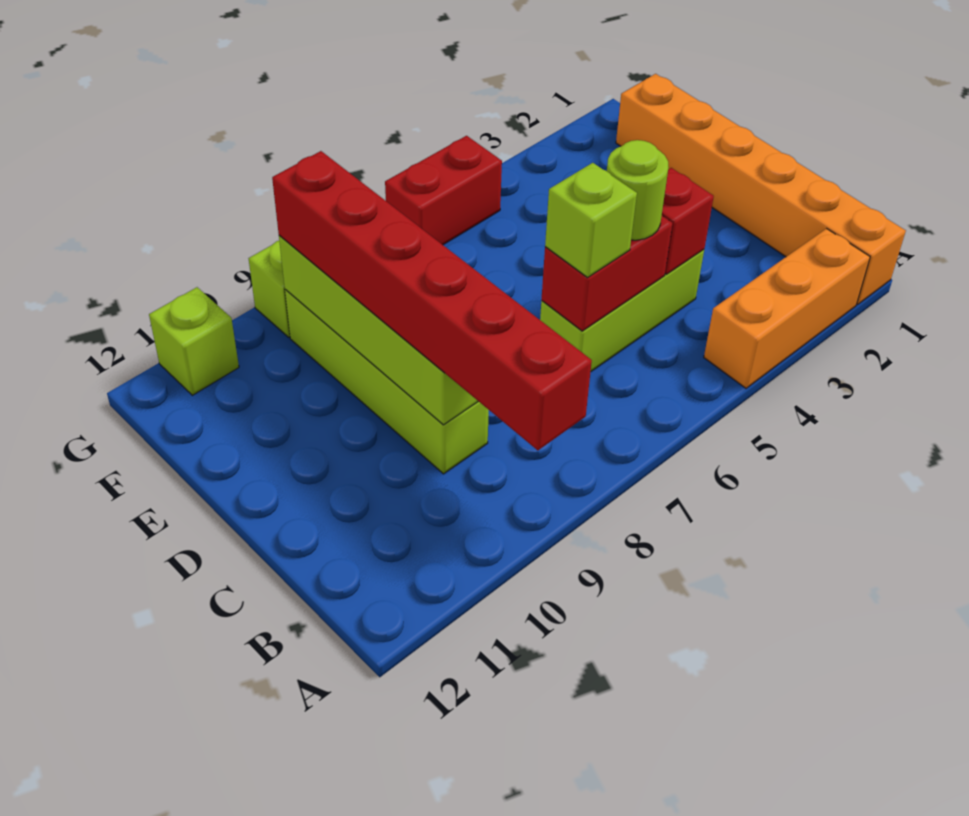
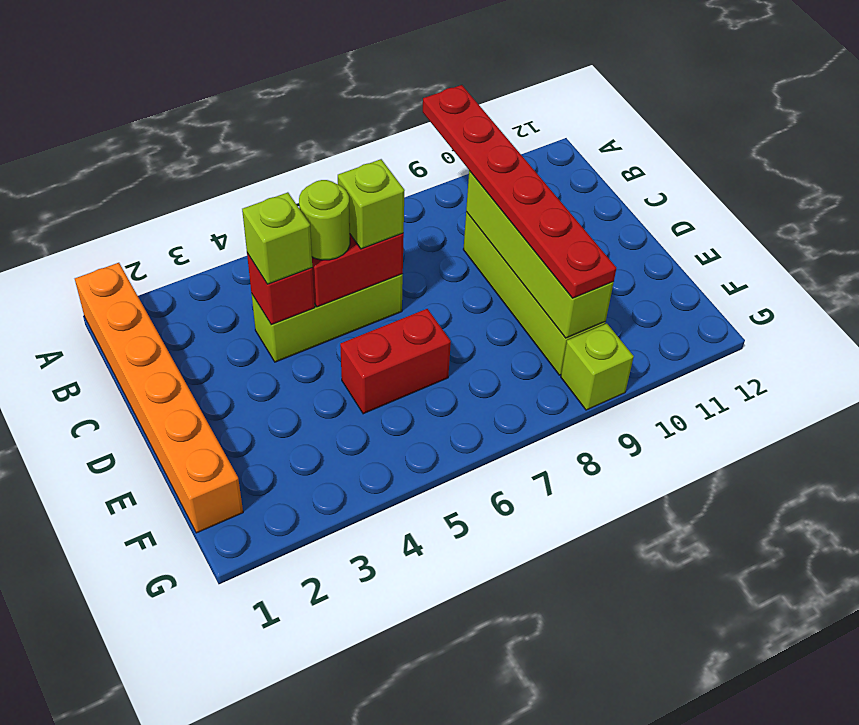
orange brick A2:A4 level 1 -> none
red brick A9:F9 level 3 -> red plate A9:F9 level 3
red brick G5:G6 level 1 -> red brick E5:E6 level 1
lime brick G11 level 1 -> lime brick C4 level 3

